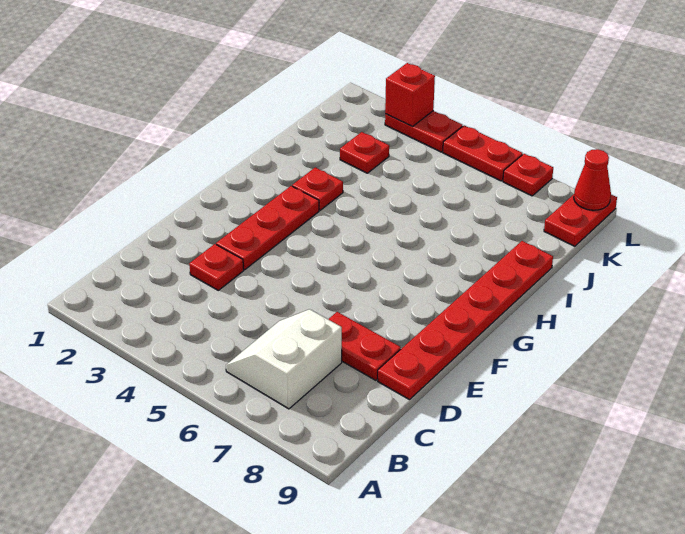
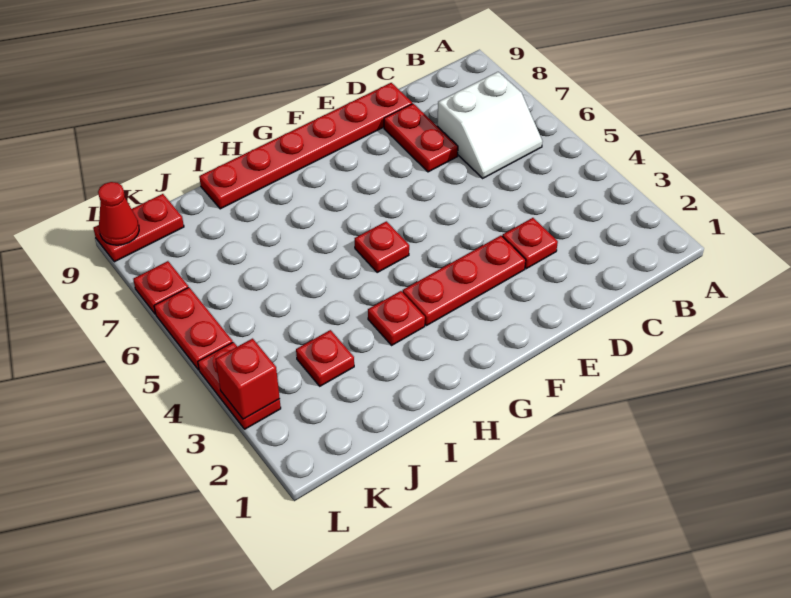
none -> red plate G5 level 1

